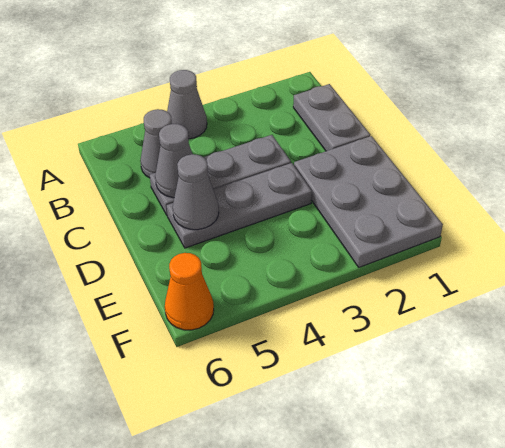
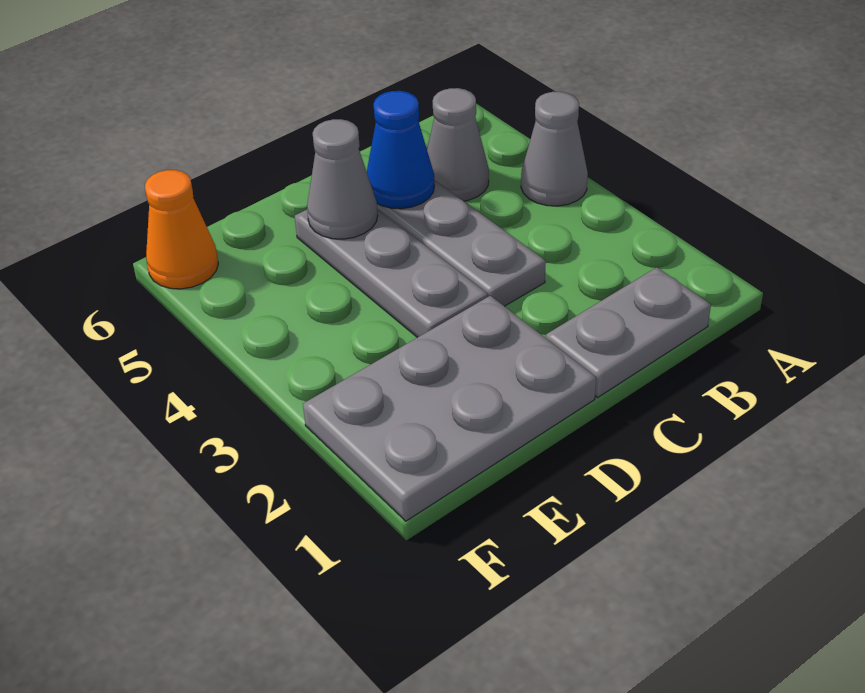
grey cone C5 level 2 -> blue cone C5 level 2

